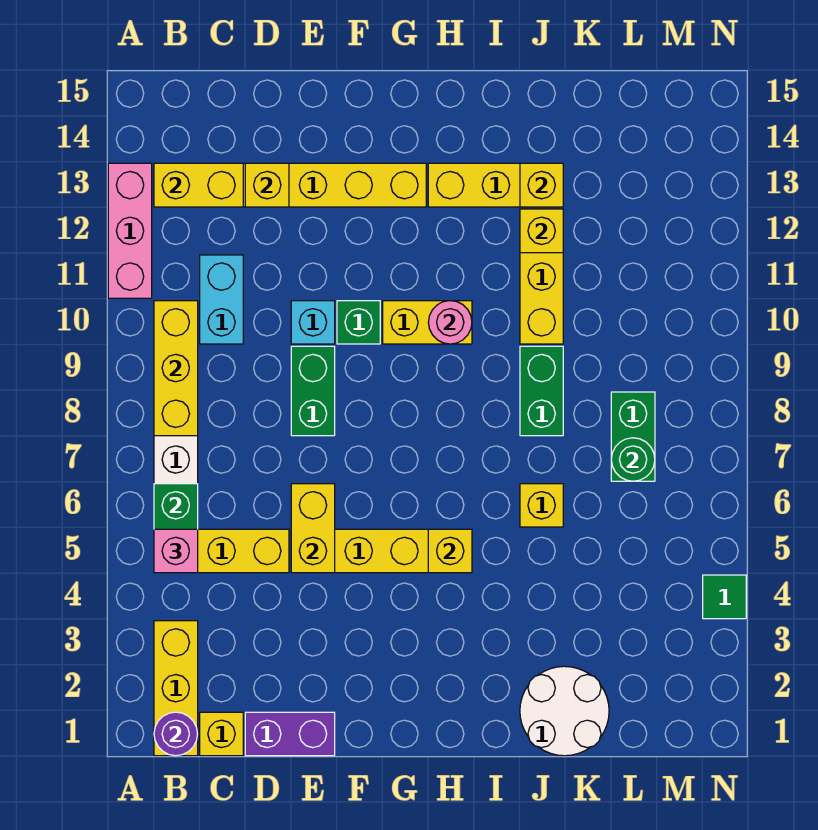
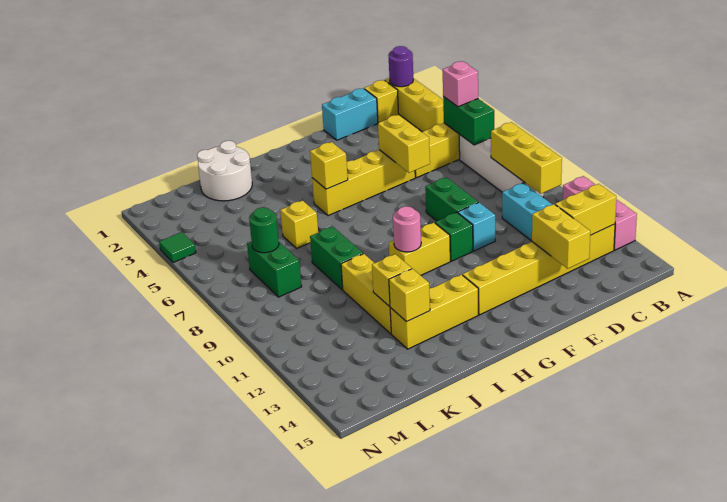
purple brick D1:E1 level 1 -> cyan brick D1:E1 level 1
yellow brick D13 level 2 -> yellow brick D13:D14 level 2

